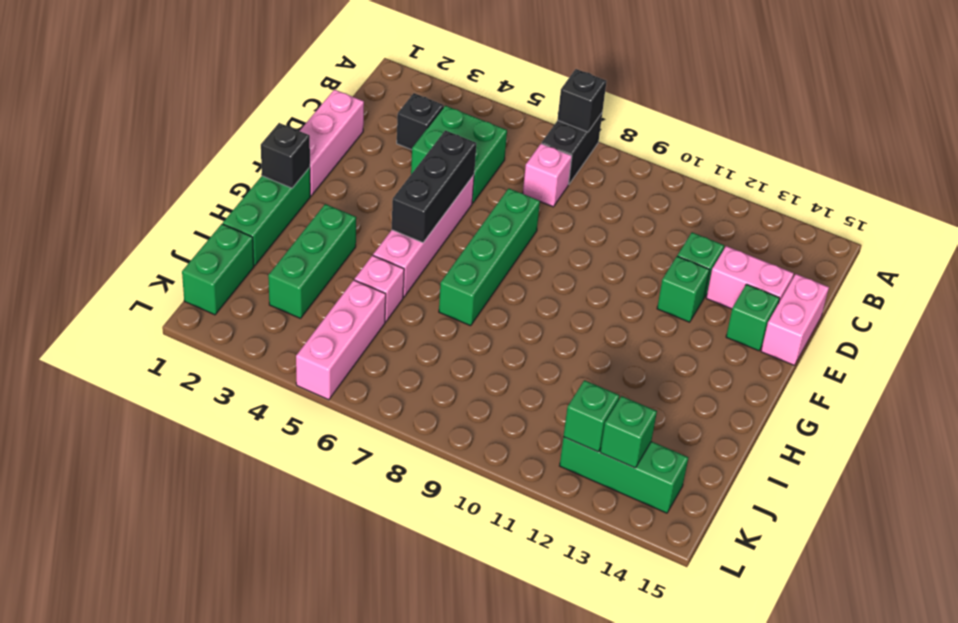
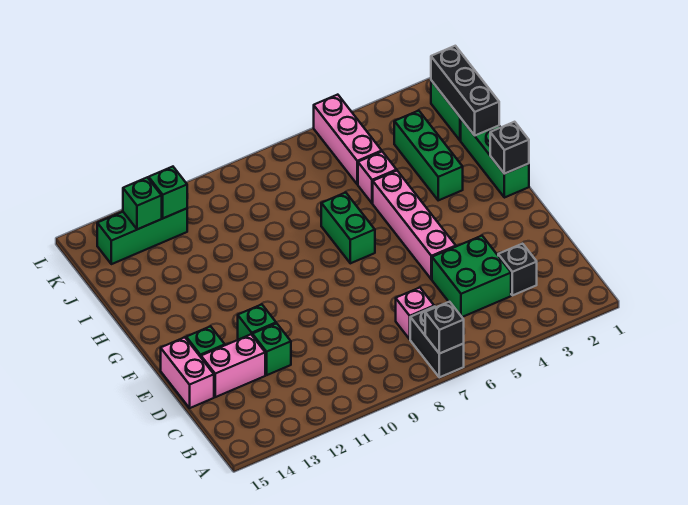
pink brick D1:F1 level 1 -> none
black brick E5:G5 level 2 -> black brick I1:K1 level 2
green brick E7:H7 level 1 -> green brick G7:H7 level 1

